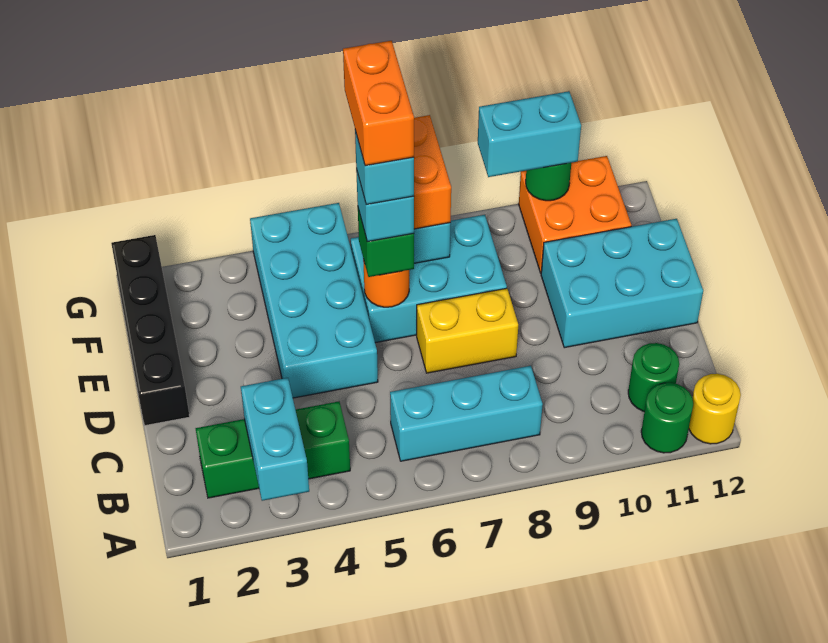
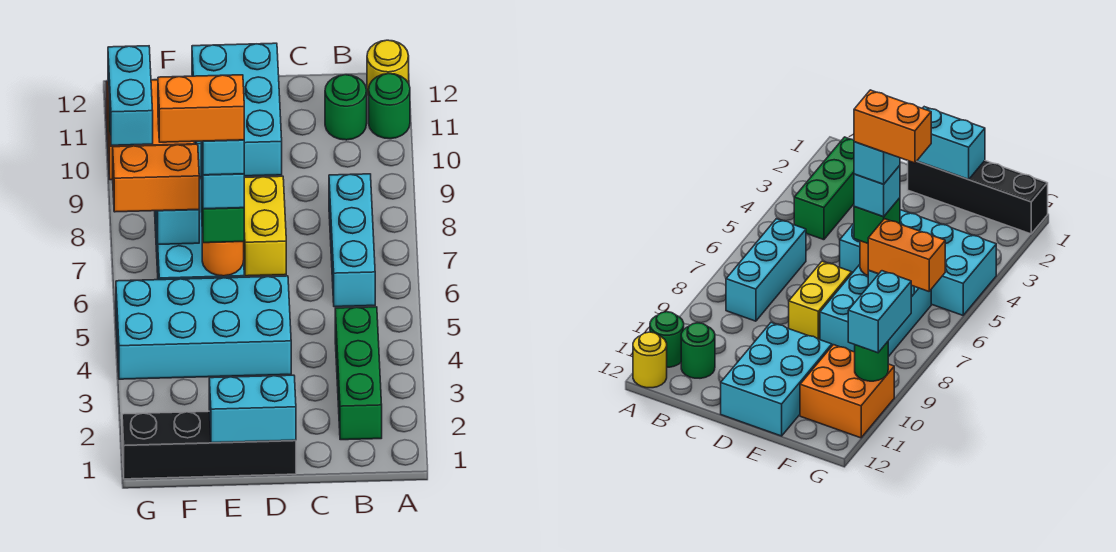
cyan brick A3:B3 level 2 -> cyan brick D1:E1 level 2

